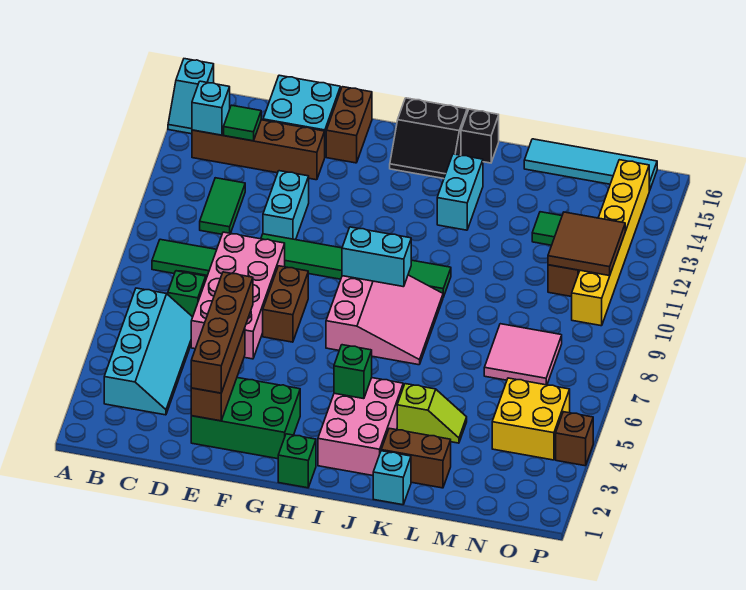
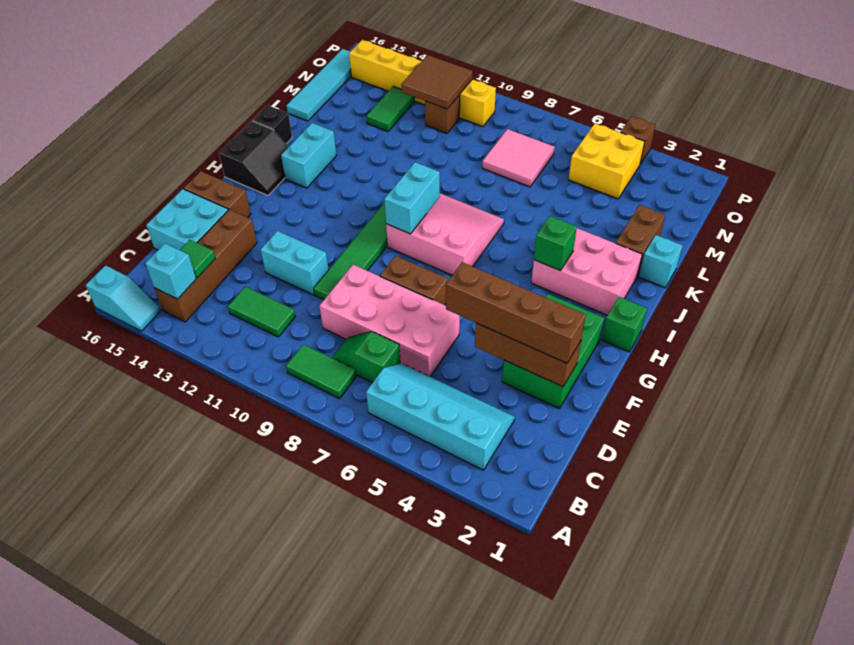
green tile B9:C9 level 1 -> green tile B8:B9 level 1
cyan brick J13:J14 level 1 -> cyan brick I14:J14 level 1
lime slope K4:L4 level 1 top K -> none

